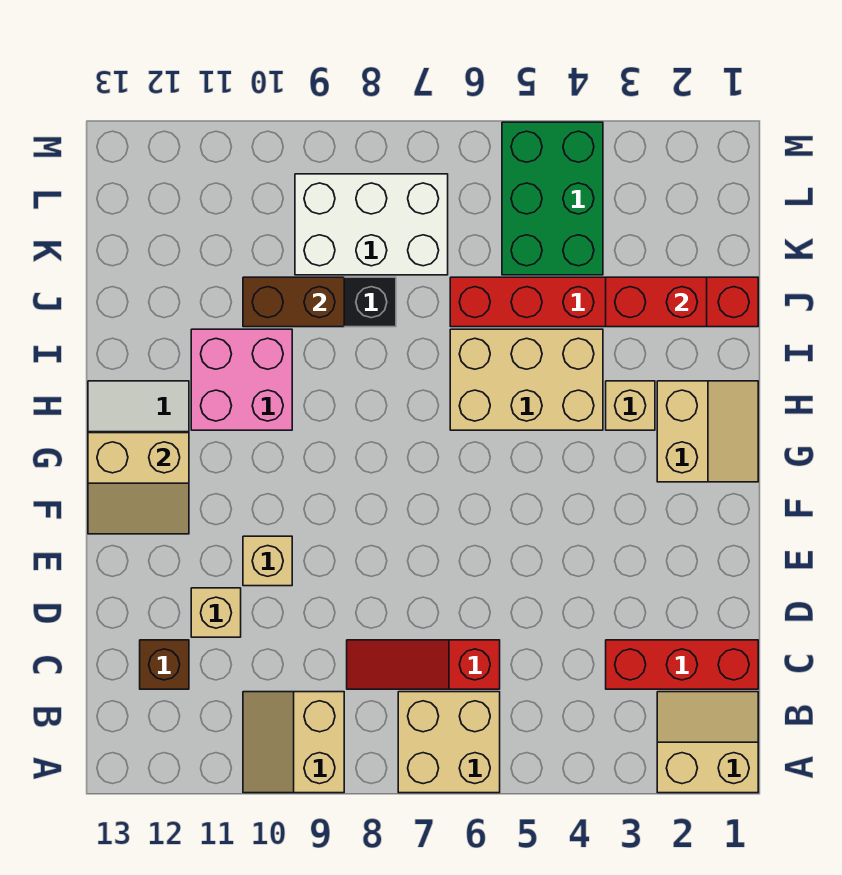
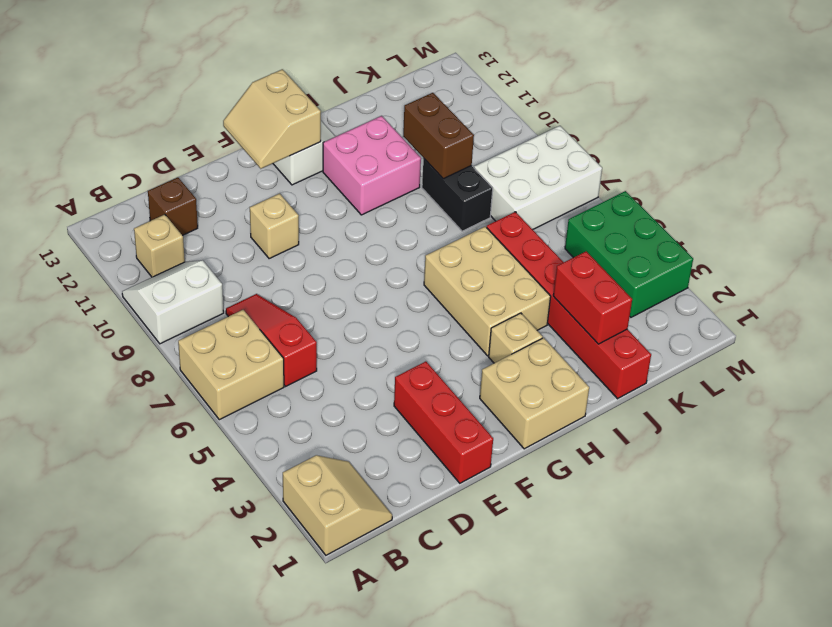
tan slope A9:B10 level 1 top 9 -> white slope A9:B10 level 1 top 9
red brick C1:C3 level 1 -> red brick E1:E3 level 1
tan brick D11 level 1 -> tan brick B11 level 1
tan slope G1:H2 level 1 top 2 -> tan brick G1:H2 level 1
green brick K4:M5 level 1 -> green brick L3:M5 level 1
white brick K7:L9 level 1 -> white brick K7:M8 level 1

